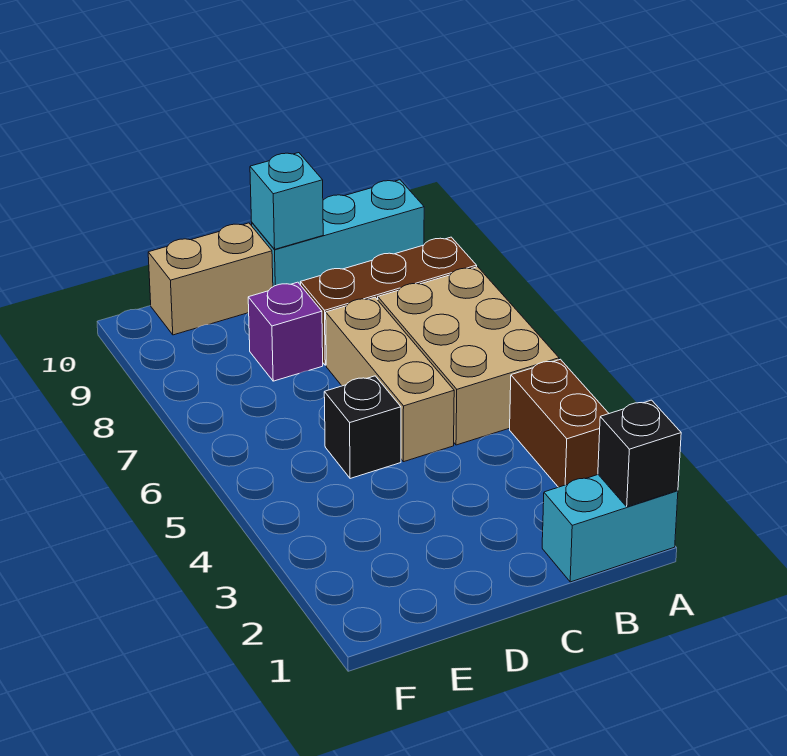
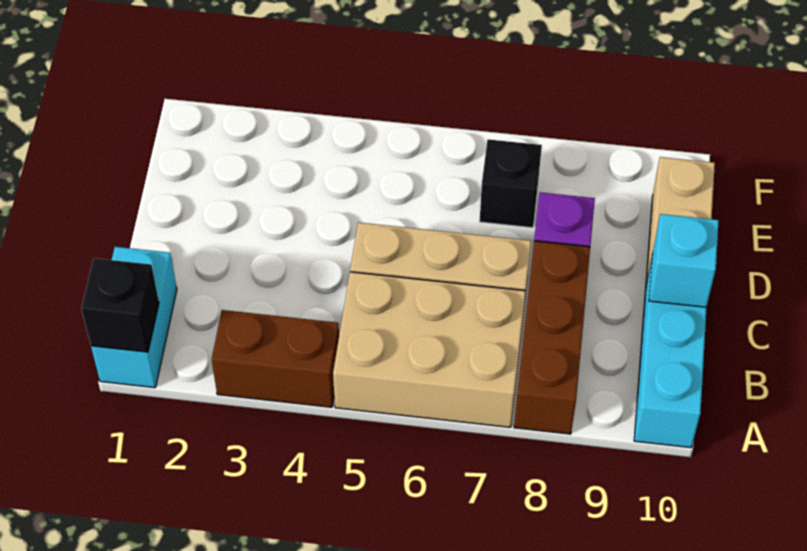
black brick D5 level 1 -> black brick E7 level 1

